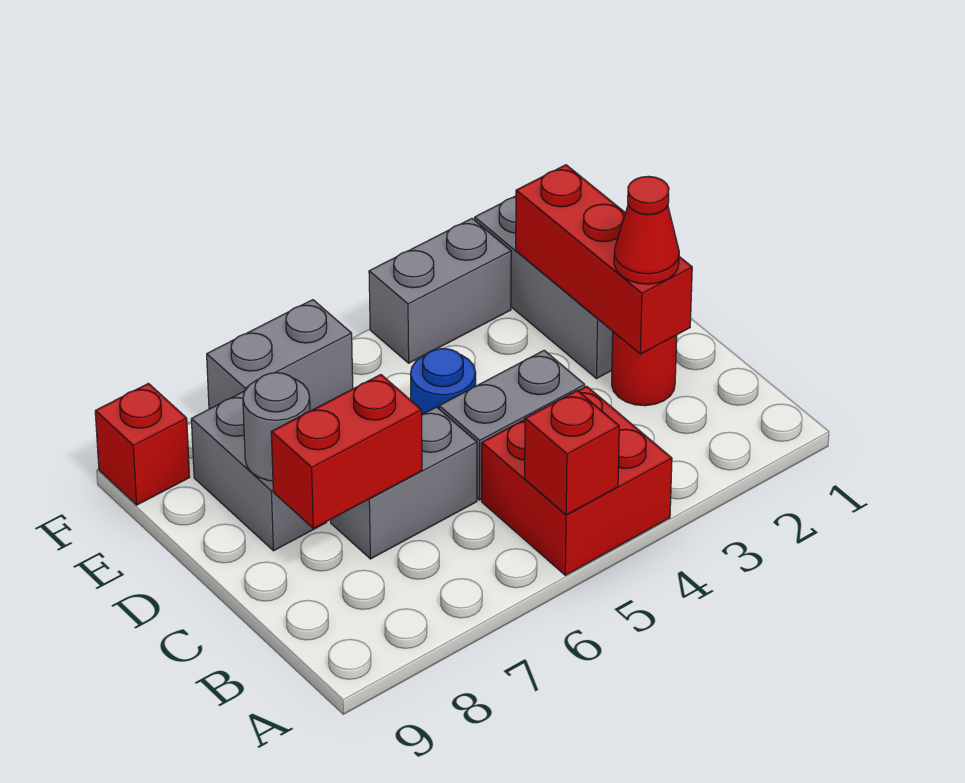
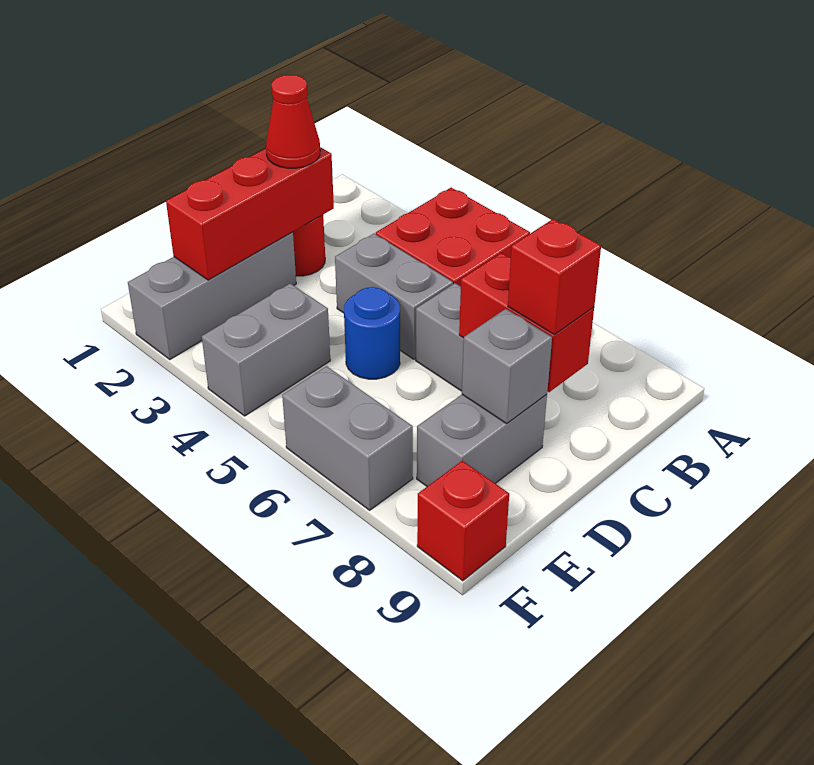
red brick A5 level 2 -> red brick C8 level 3
grey round brick D8 level 2 -> grey brick D8 level 2
grey brick F3:F4 level 1 -> grey brick E4:F4 level 1

